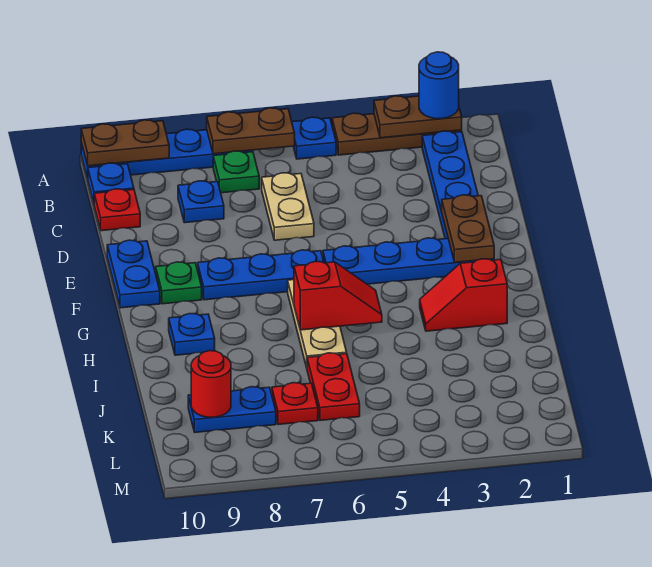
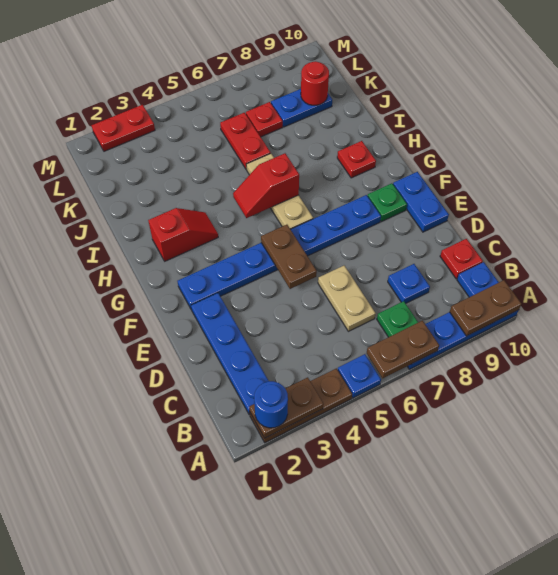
brown plate E2:F2 level 2 -> brown plate E5:F5 level 2
blue plate H9 level 1 -> red plate H9 level 1
none -> red plate M2:M3 level 1

